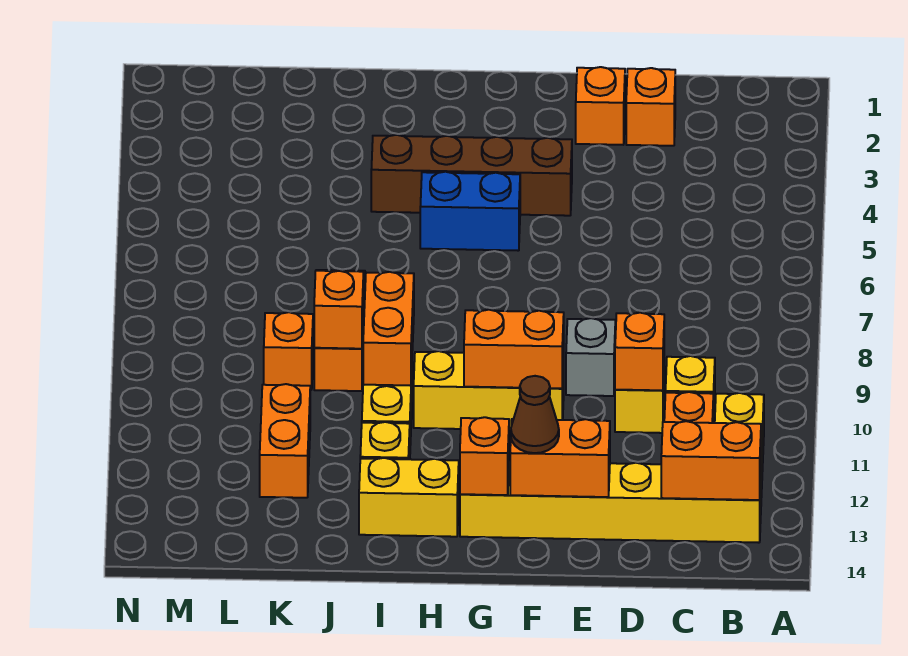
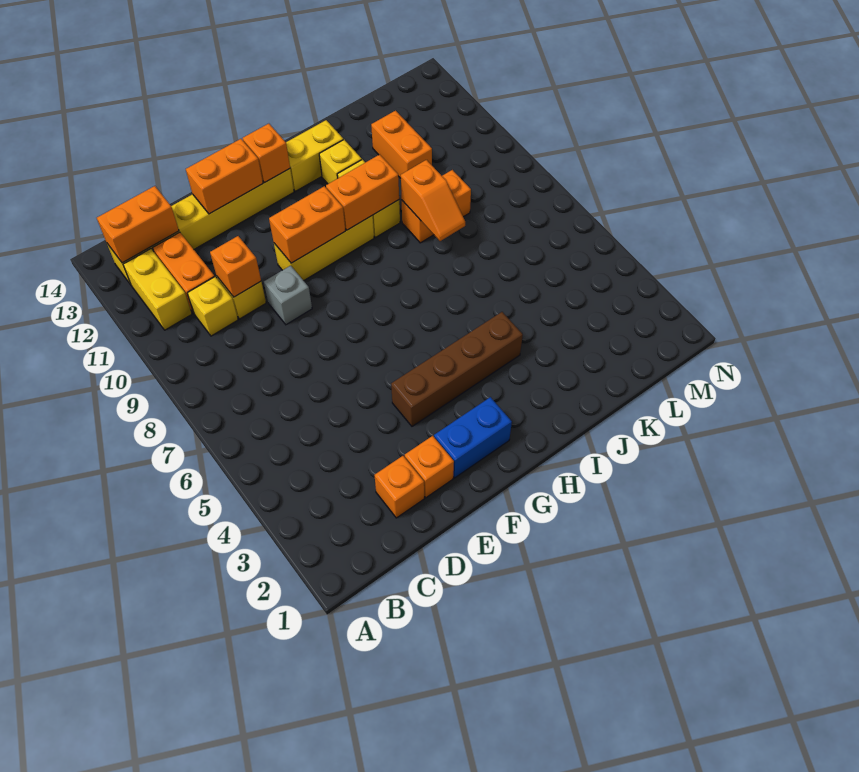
brown cone F13 level 3 -> none
blue brick G5:H5 level 1 -> blue brick F2:G2 level 1
orange brick I9:I10 level 2 -> orange brick H10:I10 level 2

